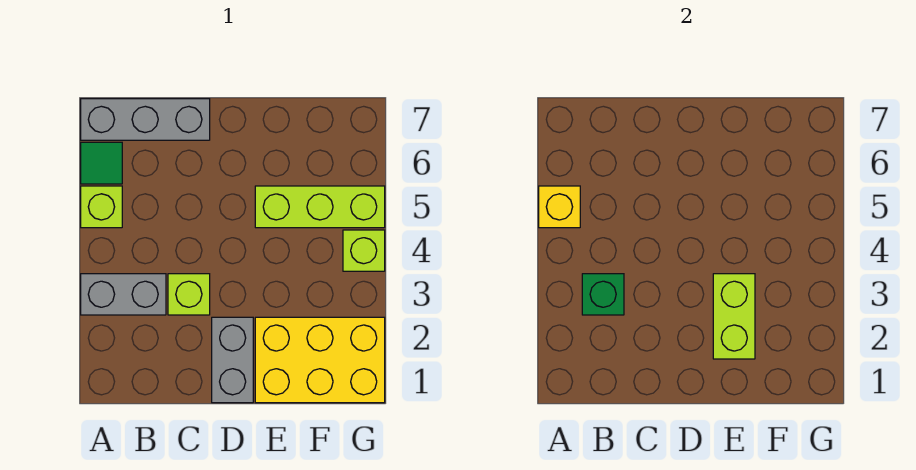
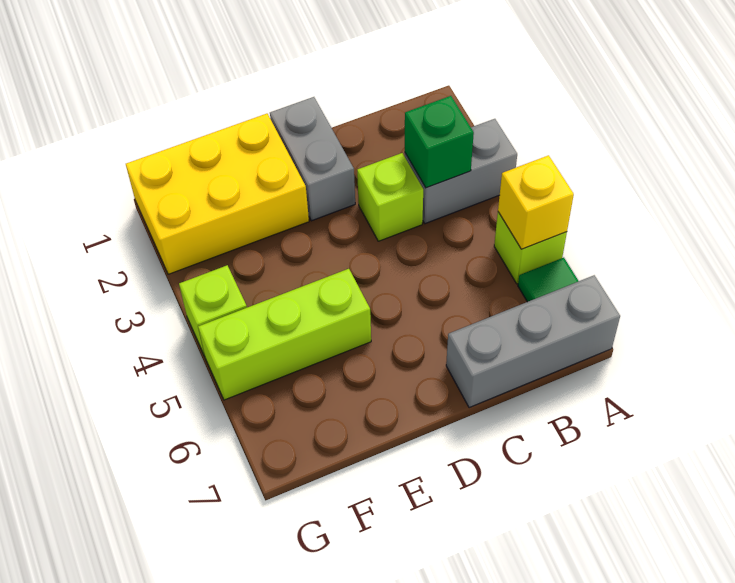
lime brick E2:E3 level 2 -> none

